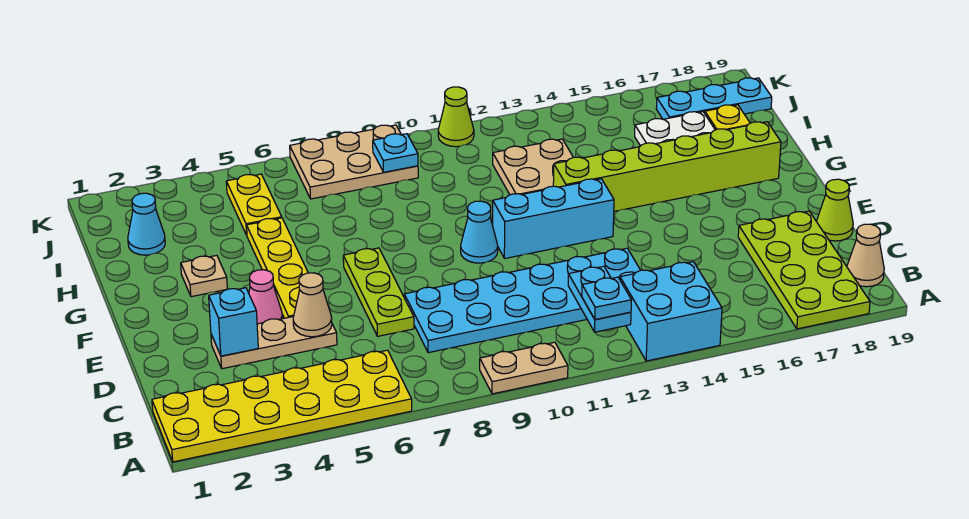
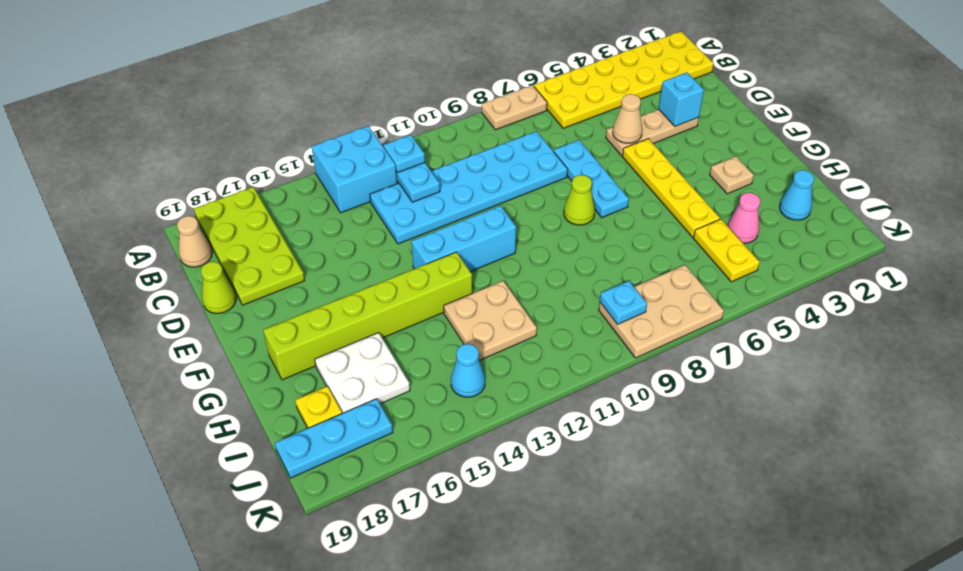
tan plate A9:A10 level 1 -> tan plate A7:A8 level 1
lime plate D7:F7 level 1 -> cyan plate D7:F7 level 1
pink cone E4 level 1 -> pink cone I4 level 1
cyan cone F10 level 1 -> cyan cone J14 level 1
lime cone K11 level 1 -> lime cone F8 level 1

